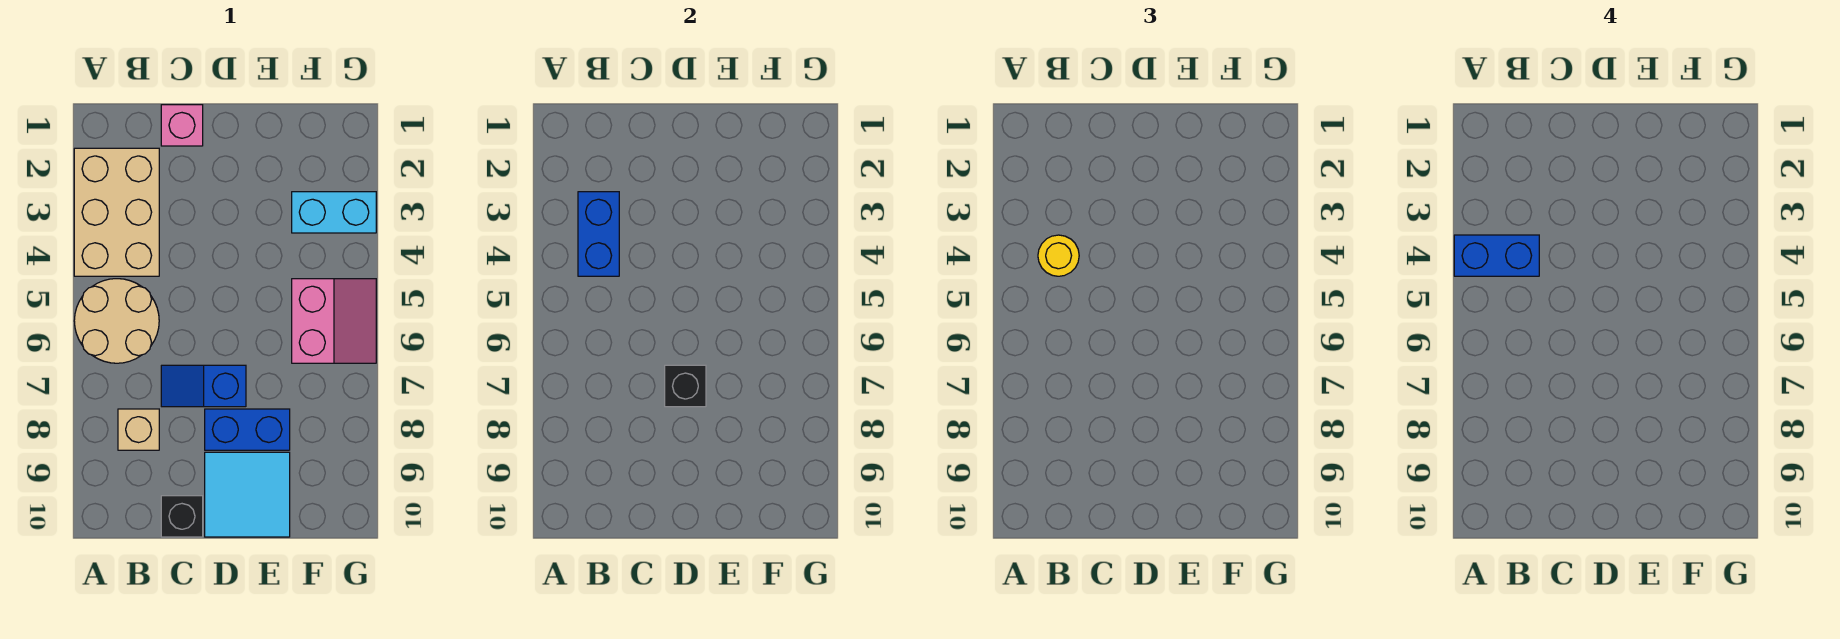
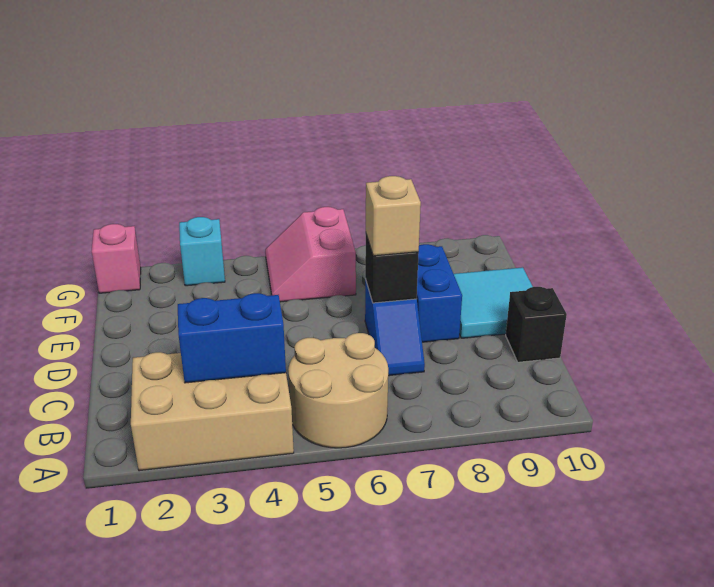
blue brick A4:B4 level 4 -> none
yellow round brick B4 level 3 -> none
tan brick B8 level 1 -> tan brick D7 level 3
pink brick C1 level 1 -> pink brick G1 level 1
cyan brick F3:G3 level 1 -> cyan brick G3 level 1
pink slope F5:G6 level 1 top F -> pink slope F5:G6 level 1 top 6

